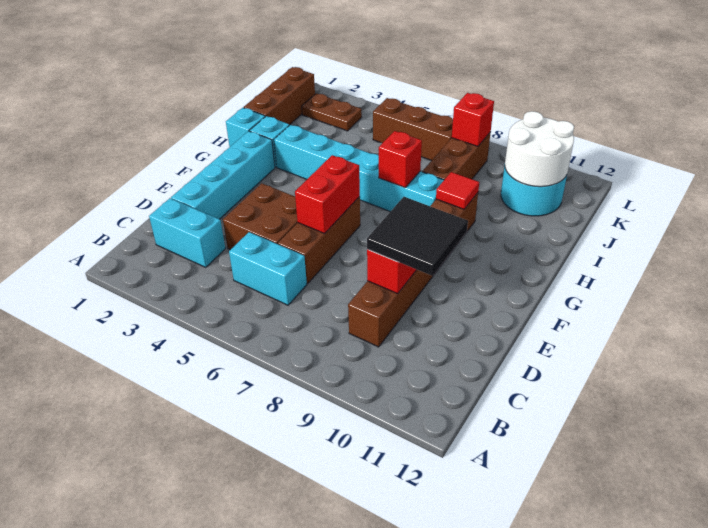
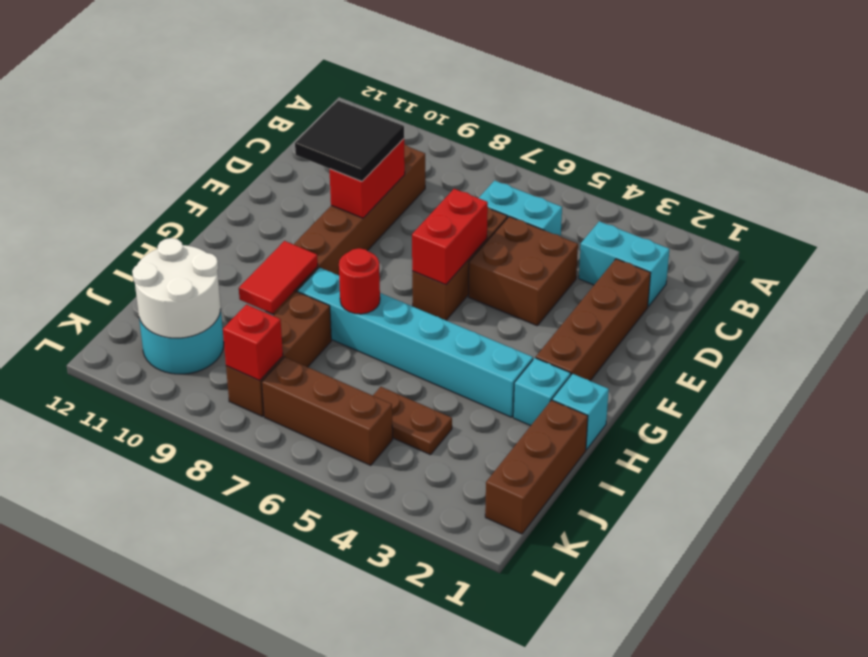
cyan brick D2:G2 level 1 -> brown brick D2:G2 level 1
red brick H7 level 2 -> red round brick H7 level 2
red tile H9 level 2 -> red tile H9:I9 level 2
brown plate K2:K3 level 1 -> brown plate J4:J5 level 1

